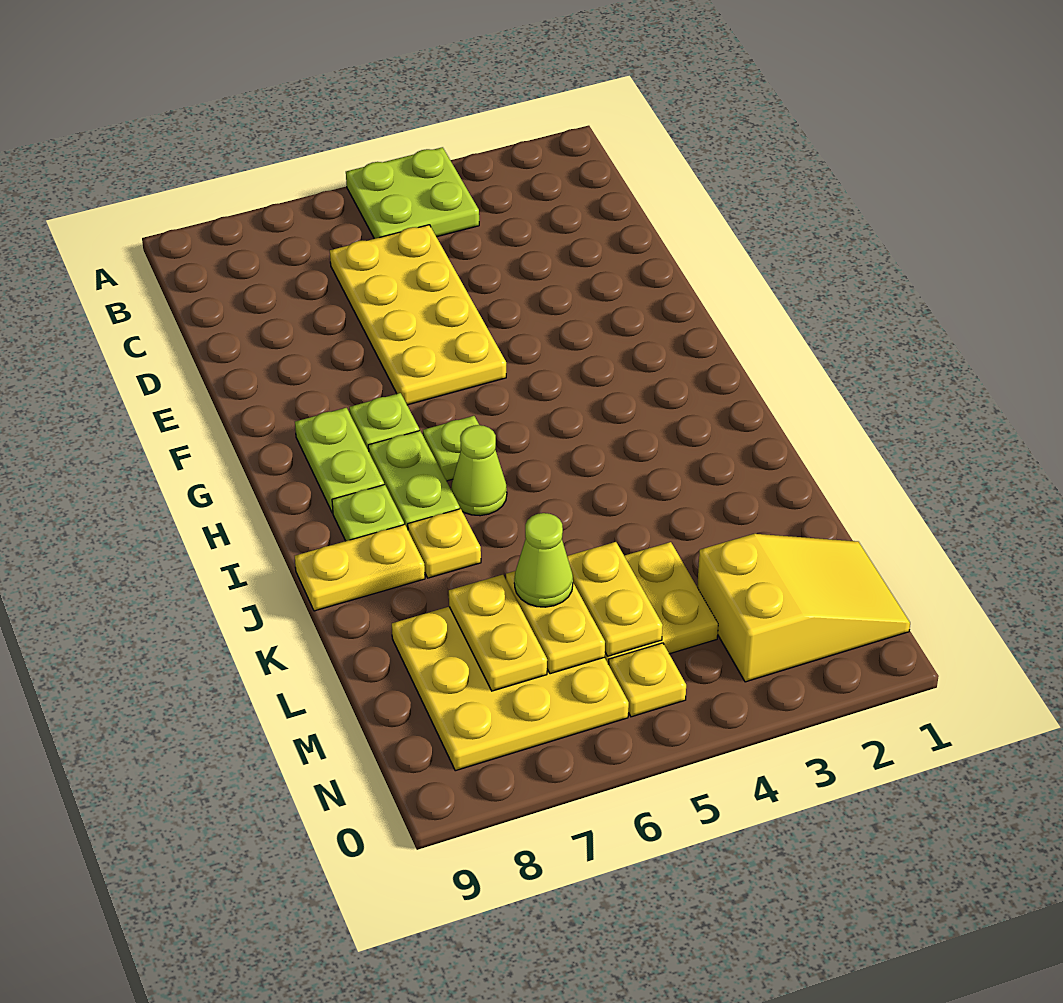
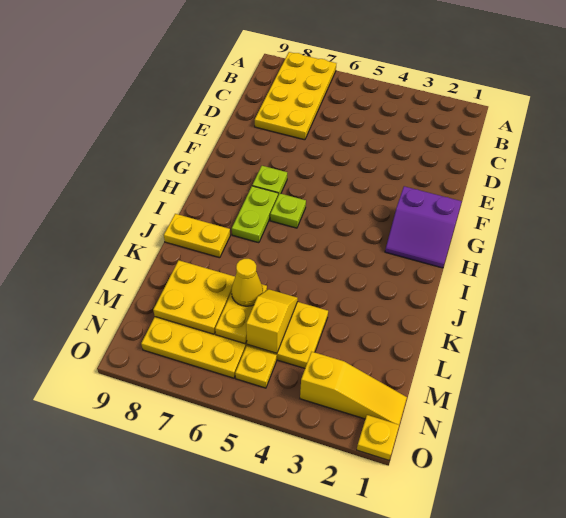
lime plate A4:B5 level 1 -> none
yellow plate C5:F6 level 1 -> yellow plate A7:D8 level 1
none -> purple slope G1:H2 level 1 top G
lime plate G8:H8 level 1 -> none
lime cone I6 level 1 -> none
lime plate I8 level 1 -> none
yellow plate J7 level 1 -> yellow plate O1 level 1
yellow plate L5:M5 level 2 -> yellow slope L5:M5 level 2 top M
lime cone L6 level 3 -> yellow cone L6 level 3
yellow plate L7:M7 level 2 -> yellow plate L7:M8 level 2
yellow slope M1:N3 level 1 top 3 -> yellow slope N1:N3 level 1 top 3

